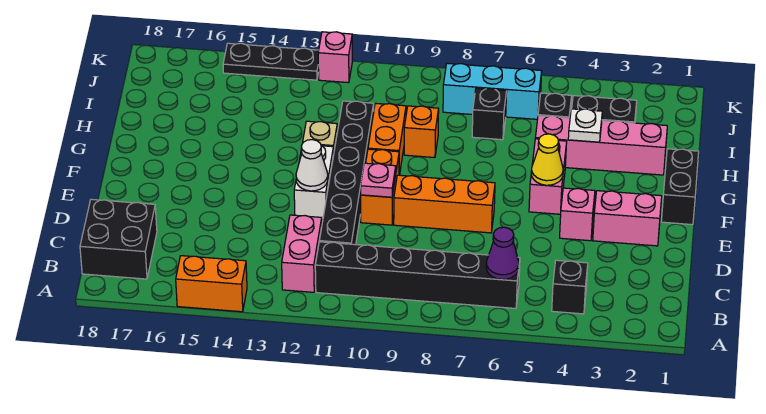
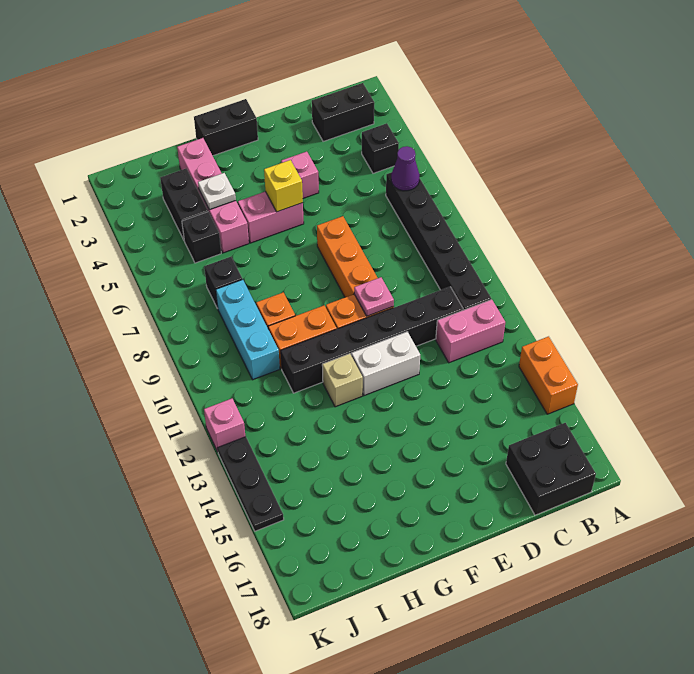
none -> black brick B2:C2 level 1
pink brick E2:E3 level 1 -> none
white cone E12 level 2 -> none
yellow cone F5 level 2 -> yellow brick F5 level 2
cyan brick J6:J8 level 1 -> cyan brick I8:I10 level 1

